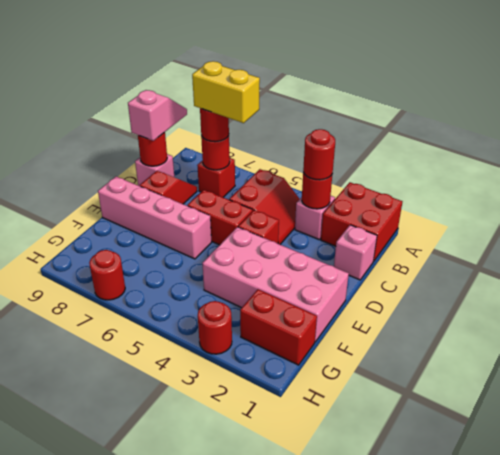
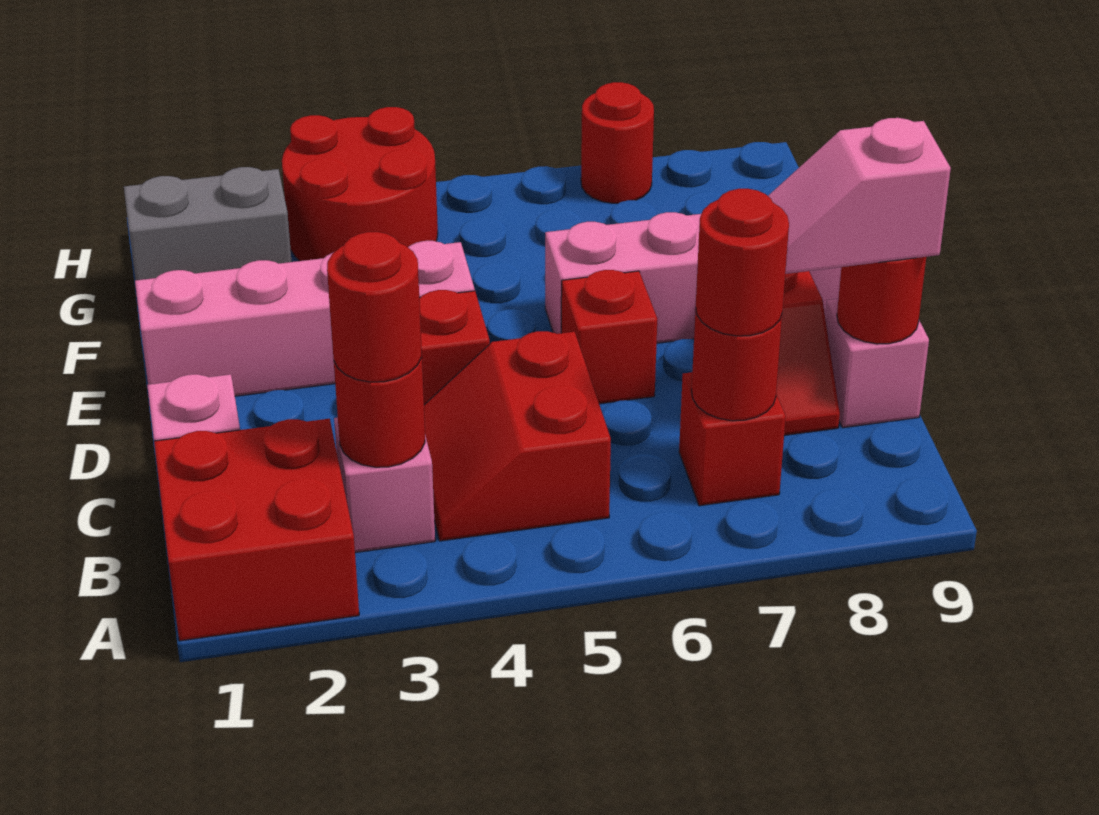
yellow brick B6:B7 level 4 -> none
pink slope B9:C9 level 3 top C -> pink slope C8:C9 level 3 top 9
red brick D5:D6 level 1 -> red brick D6 level 1
pink brick E1:F4 level 1 -> pink brick E1:E4 level 1
red brick G1:G2 level 1 -> grey brick G1:G2 level 1
red round brick H3 level 1 -> red round brick G3:H4 level 1

